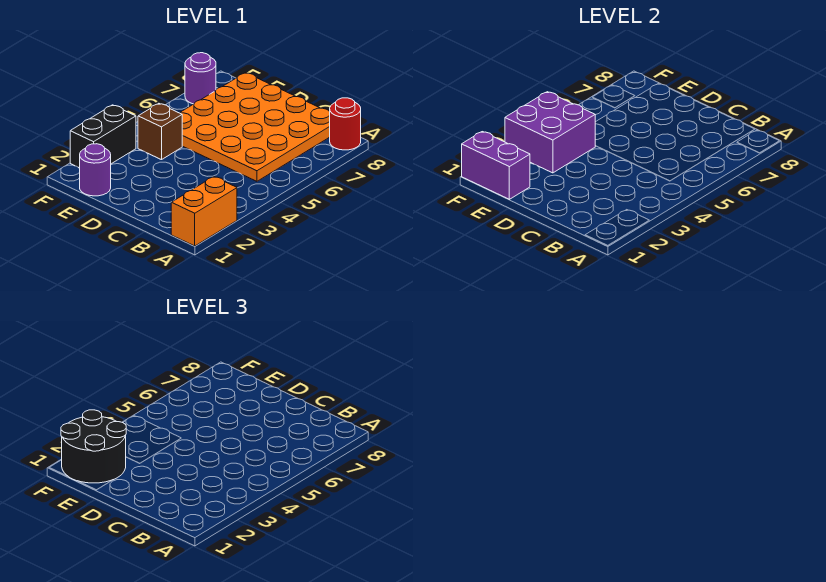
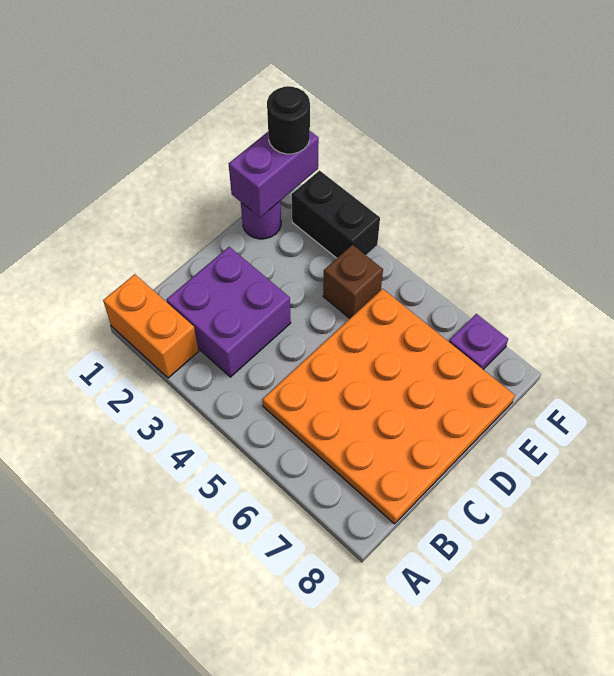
red round brick A8 level 1 -> none
black round brick E1:F2 level 3 -> black round brick F1 level 3
purple brick E3:F4 level 2 -> purple brick B2:C3 level 1
purple round brick F7 level 1 -> purple plate F7 level 1

